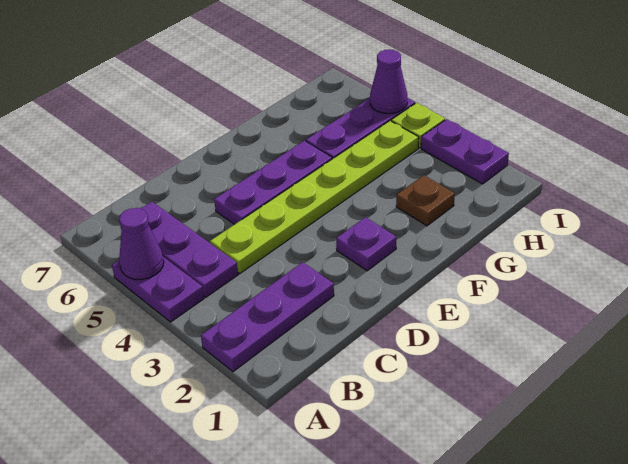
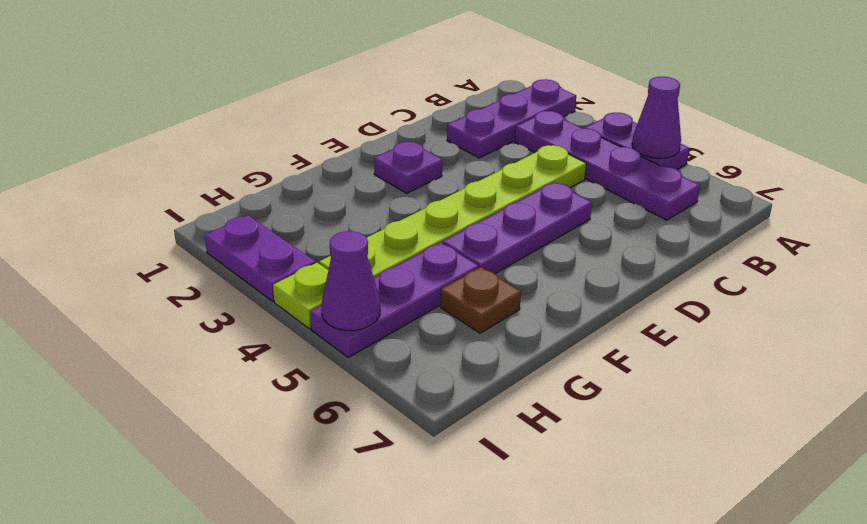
purple plate B4:B6 level 1 -> purple plate B3:B6 level 1
brown plate G2 level 1 -> brown plate G6 level 1

